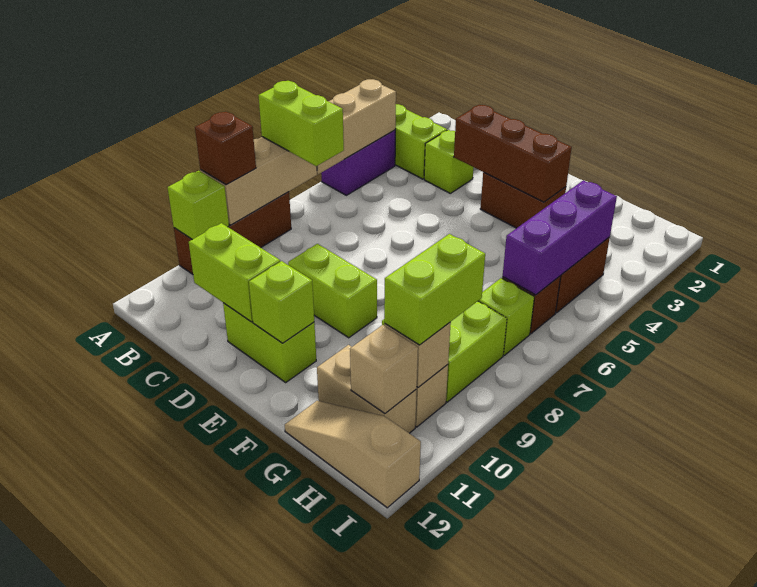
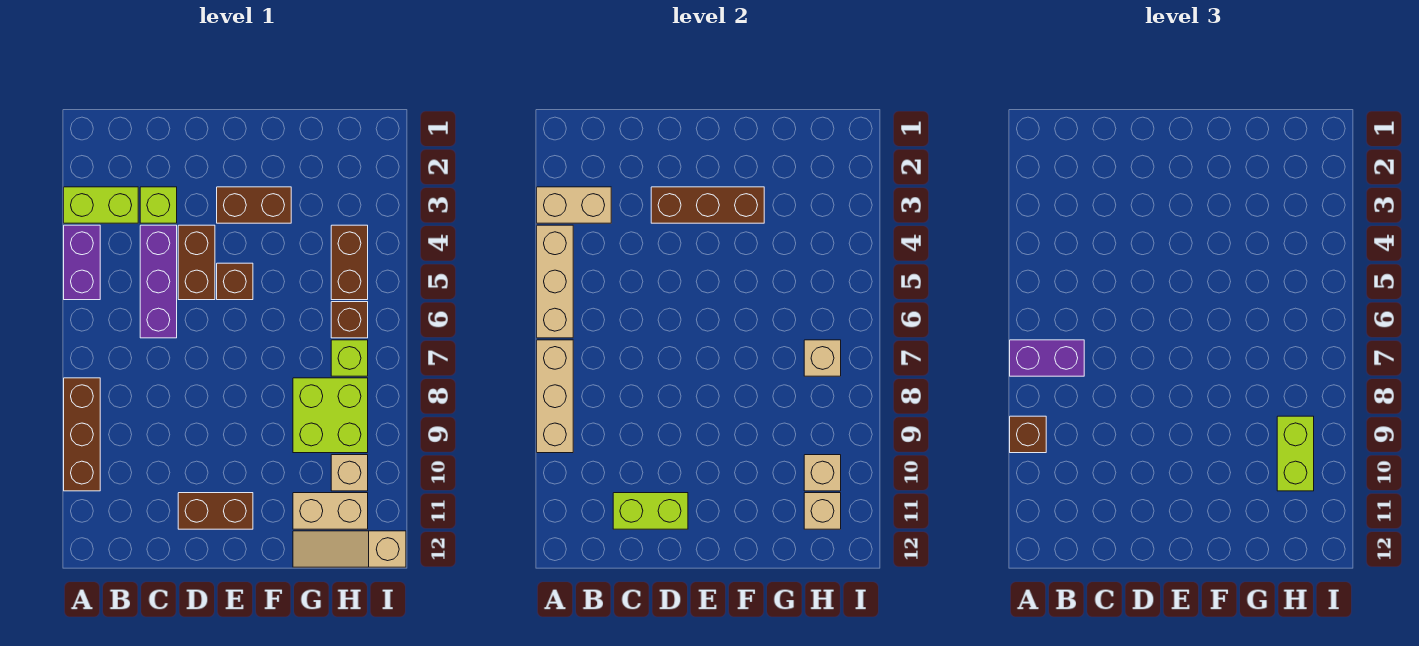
none -> tan brick A3:B3 level 2
lime brick A7:B7 level 3 -> purple brick A7:B7 level 3
lime brick A10 level 2 -> none
none -> brown brick D4:D5 level 1
lime brick D9:E9 level 1 -> none
lime brick D11:E11 level 1 -> brown brick D11:E11 level 1
none -> brown brick E5 level 1
lime brick E11 level 2 -> none
purple brick H4:H6 level 2 -> purple brick C4:C6 level 1
none -> tan brick H7 level 2

